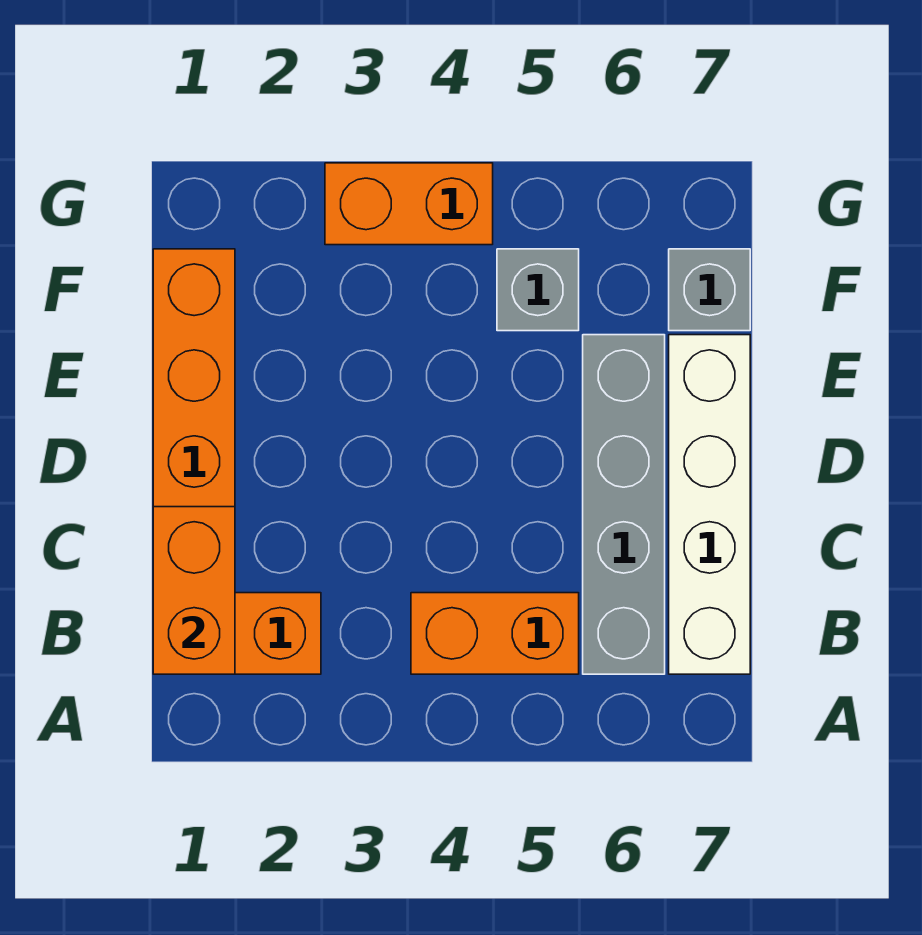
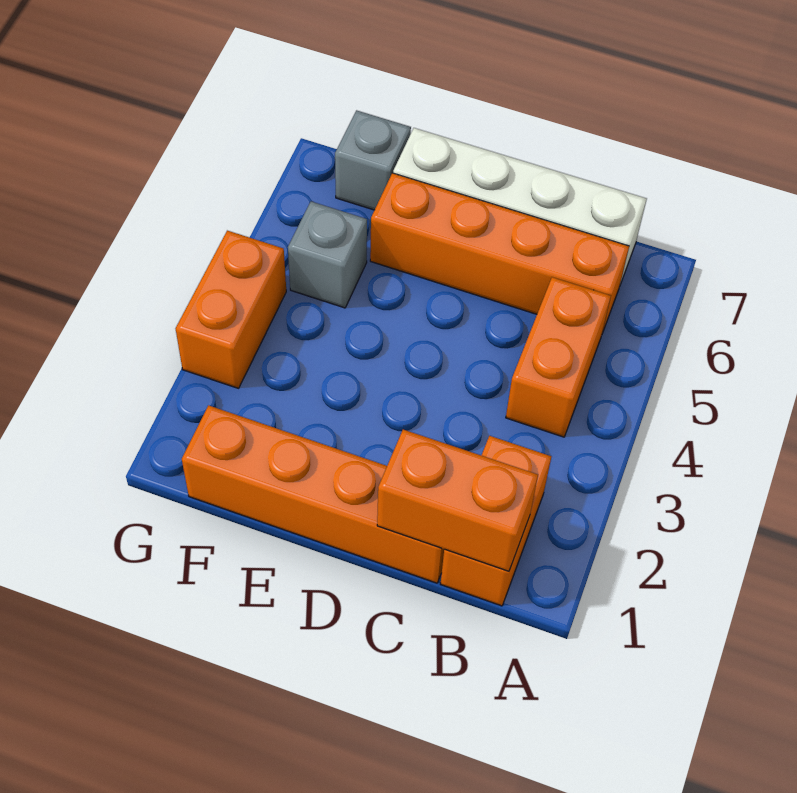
grey brick B6:E6 level 1 -> orange brick B6:E6 level 1

